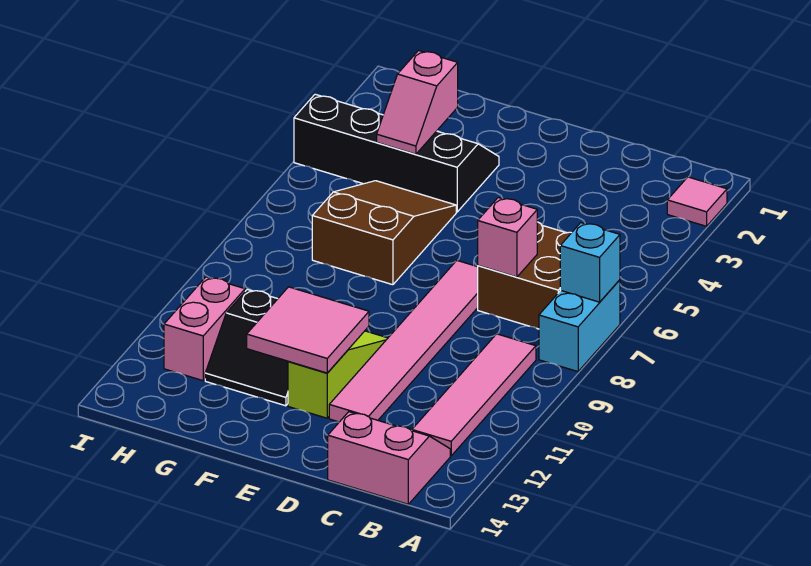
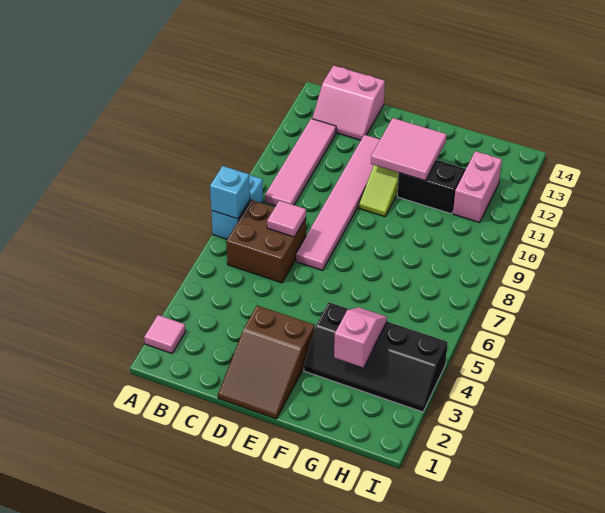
pink brick C7 level 2 -> pink tile C7 level 2
brown slope F5:G7 level 1 top 7 -> brown slope D1:E3 level 1 top 3

